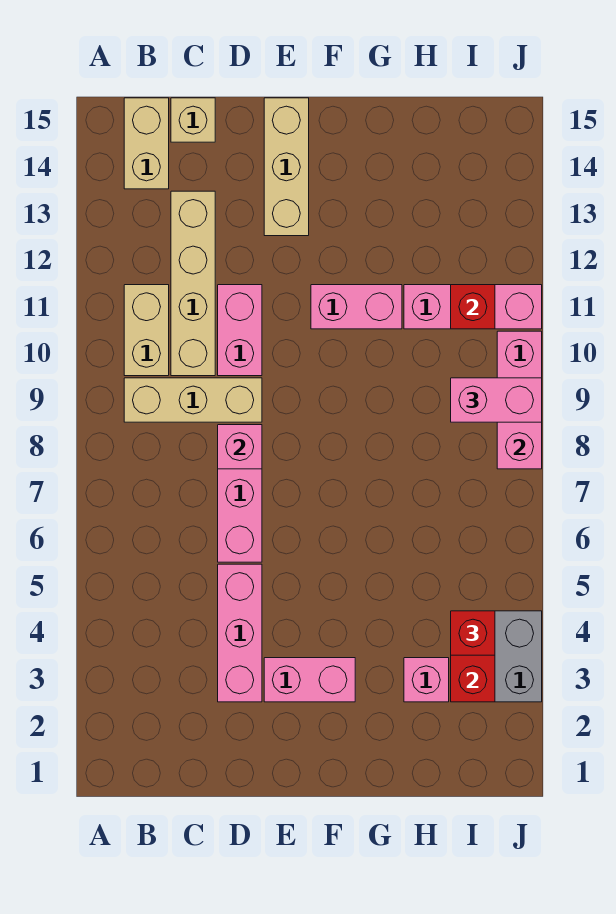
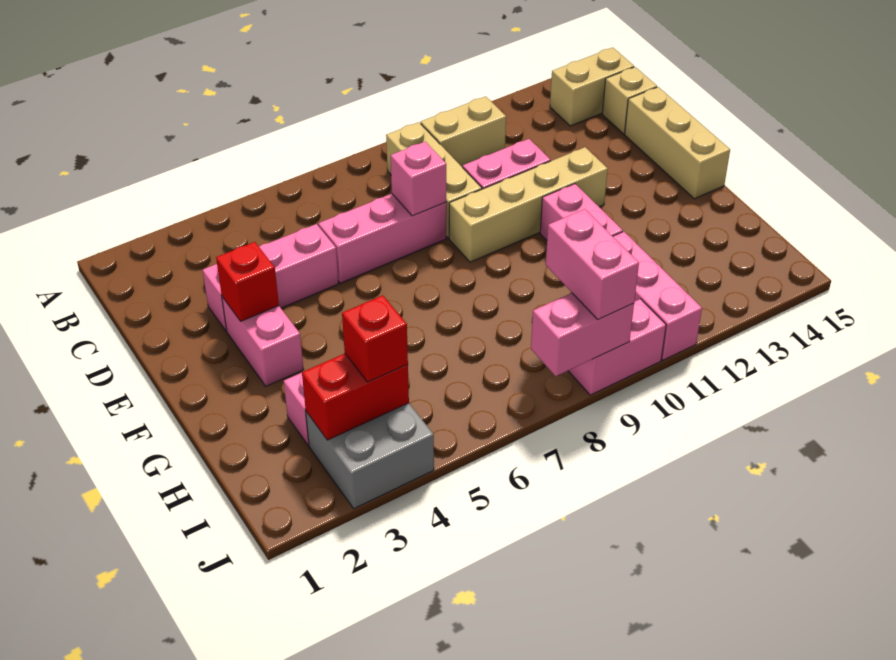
tan brick C10:C13 level 1 -> tan brick E9:E12 level 1
tan brick E13:E15 level 1 -> tan brick D15:F15 level 1
red brick I11 level 2 -> red brick E3 level 2

